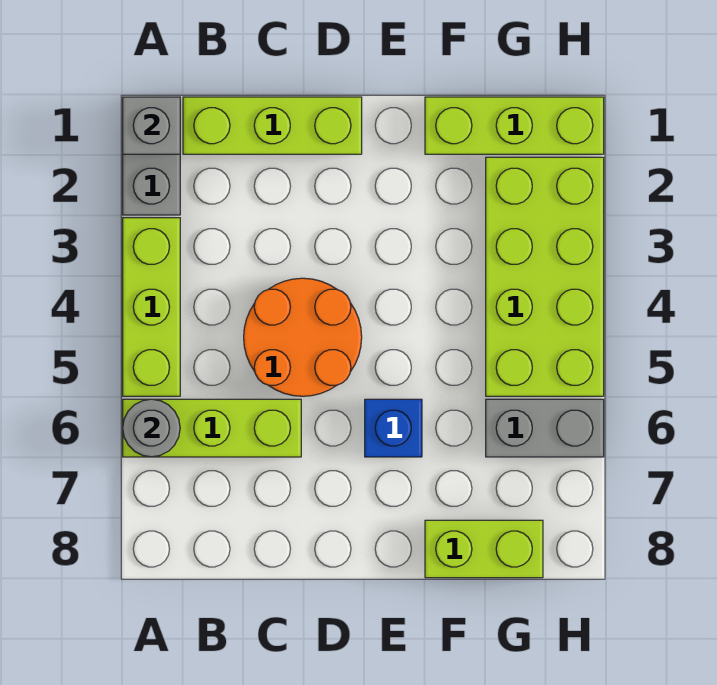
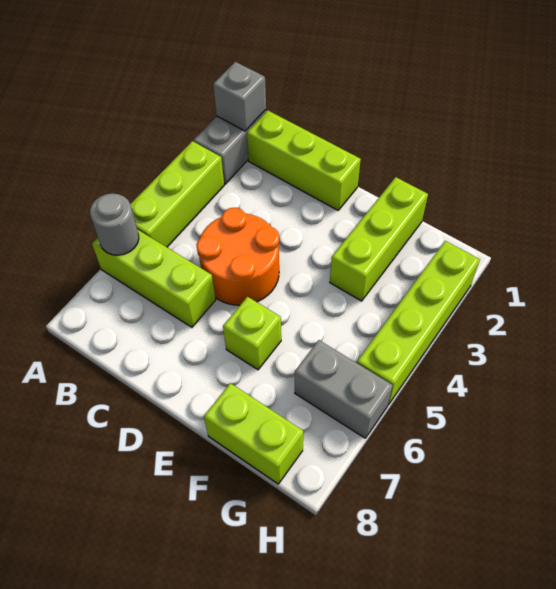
blue brick E6 level 1 -> lime brick E6 level 1
lime brick F1:H1 level 1 -> lime brick F1:F3 level 1
lime brick G2:H5 level 1 -> lime brick H2:H5 level 1

